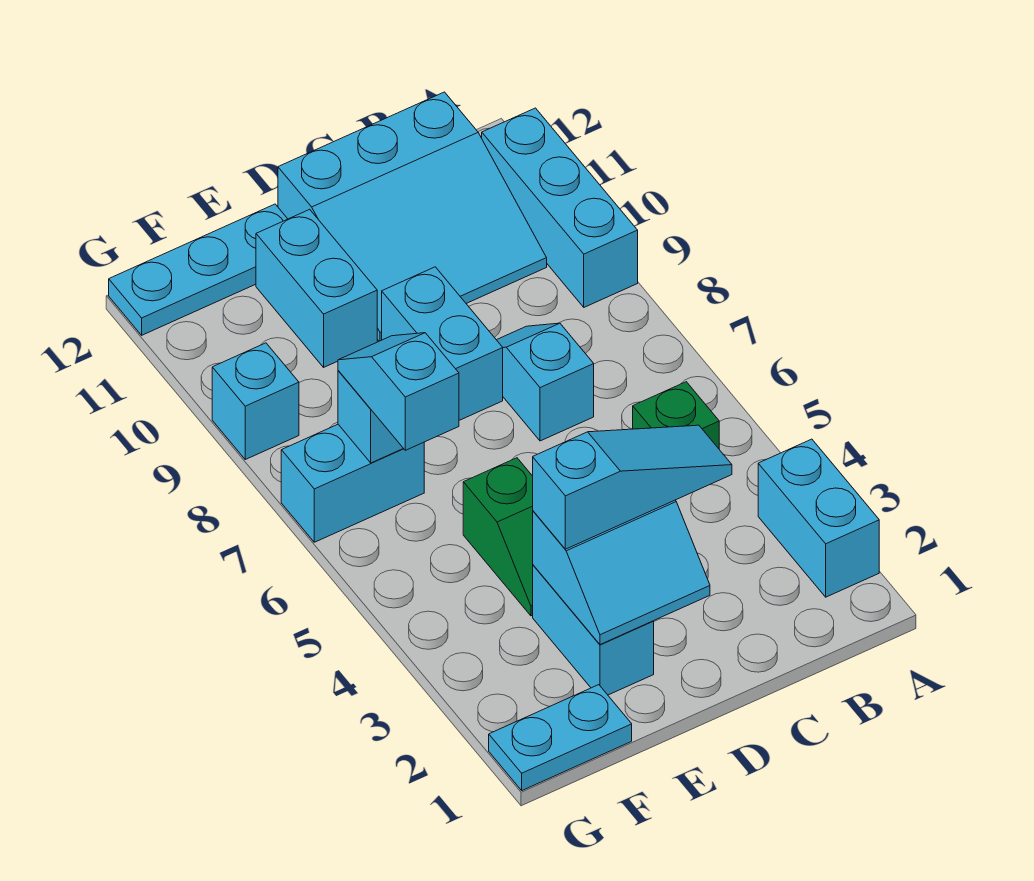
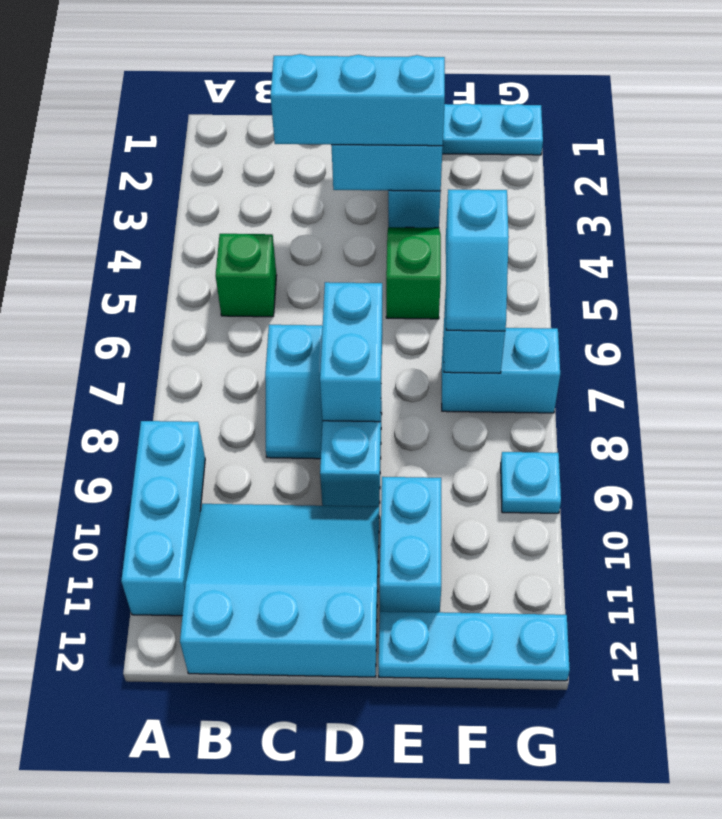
cyan brick A2:A3 level 1 -> cyan brick D7:D8 level 2
cyan slope C3:E3 level 3 top E -> cyan brick C3:E3 level 3
cyan brick G9 level 1 -> cyan plate G9 level 1

